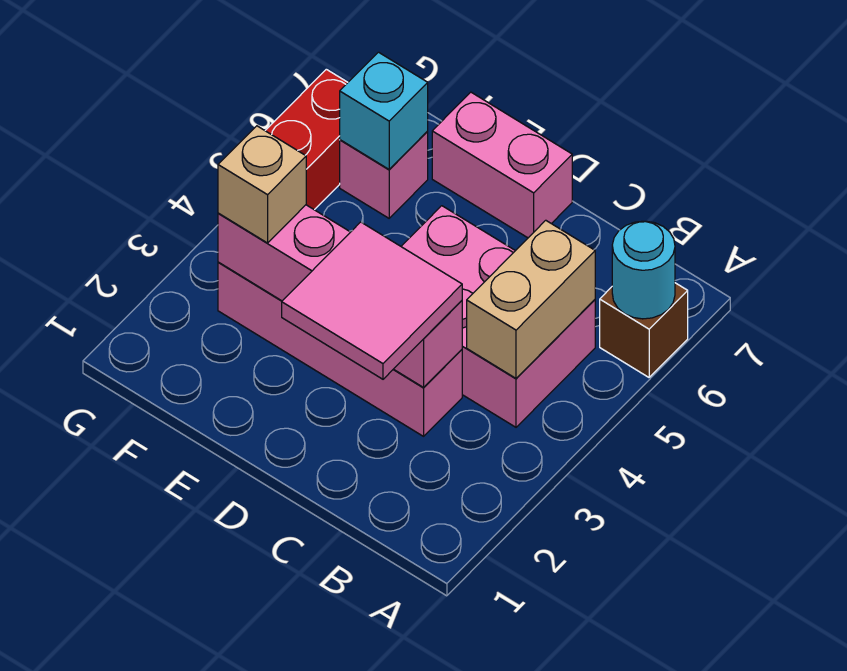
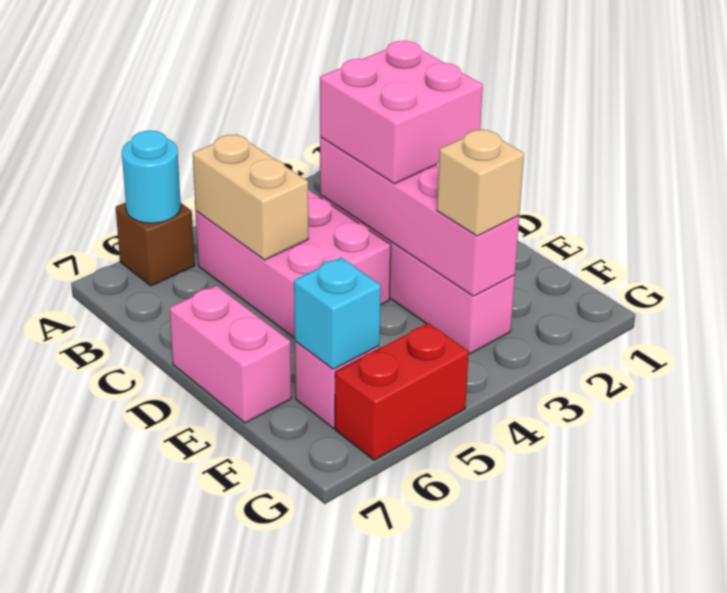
tan brick B4:B5 level 2 -> tan brick B5:C5 level 2
pink tile C2:D3 level 3 -> pink brick C2:D3 level 3

